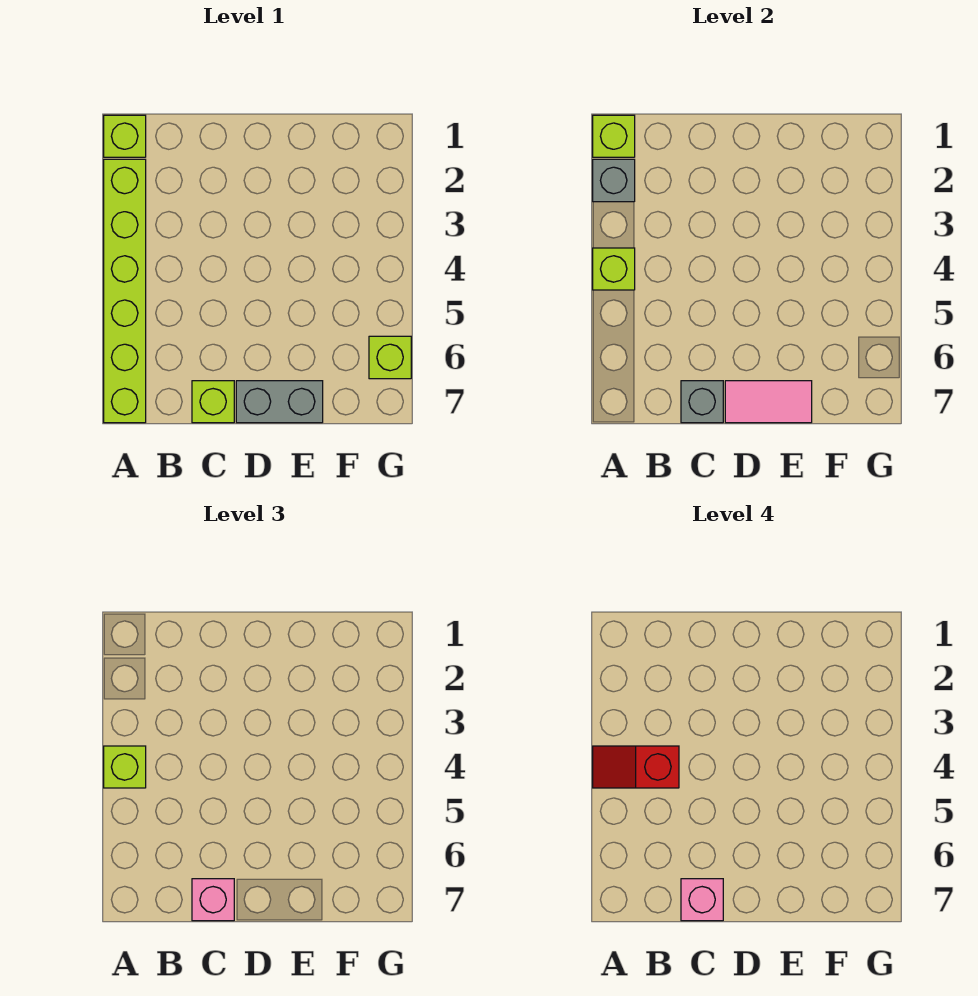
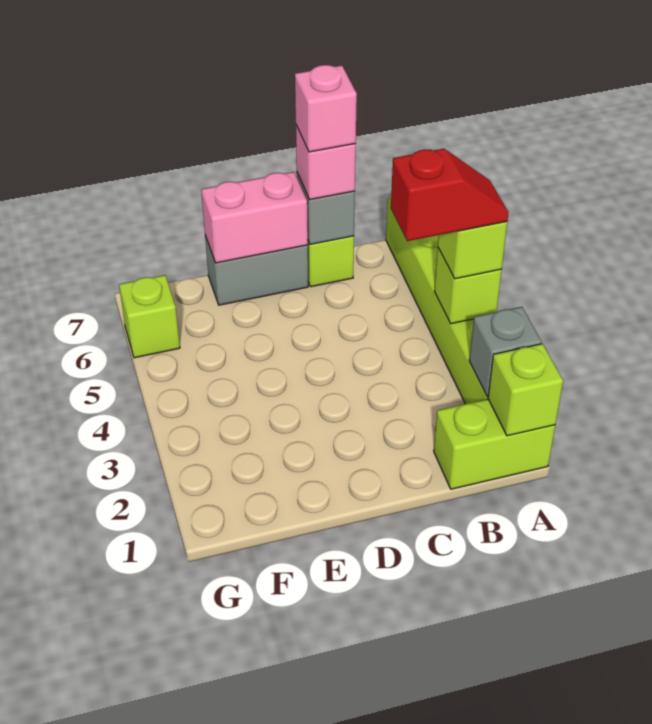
lime brick A1 level 1 -> lime brick A1:B1 level 1
pink tile D7:E7 level 2 -> pink brick D7:E7 level 2

